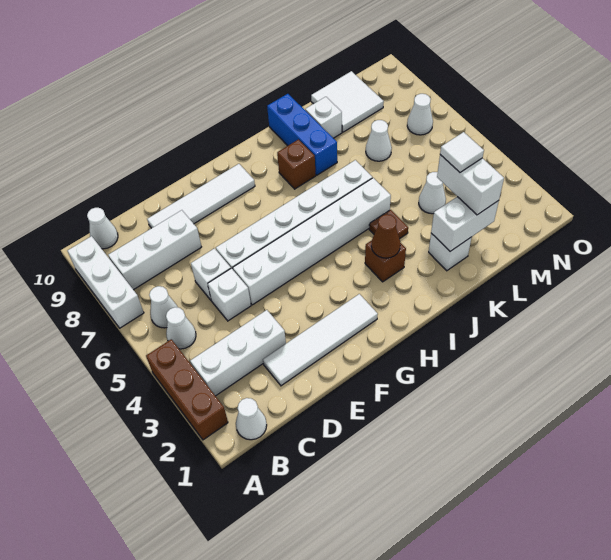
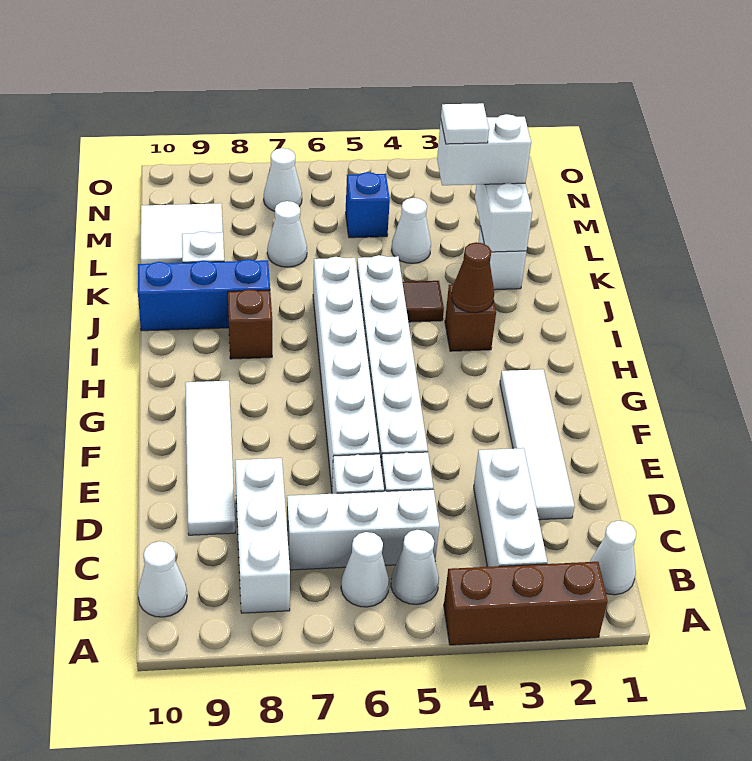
white brick A7:A9 level 1 -> white brick C5:C7 level 1
none -> blue brick M5 level 1

